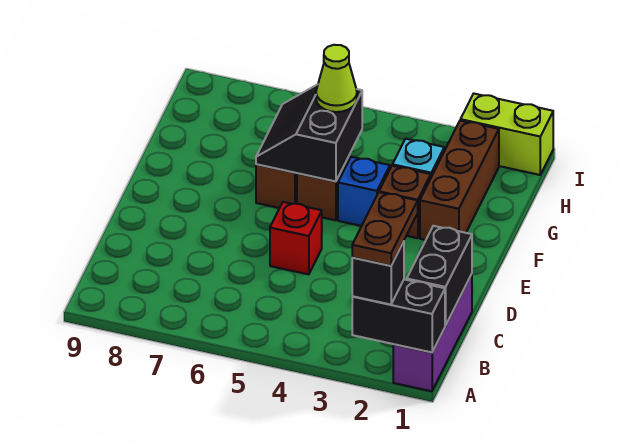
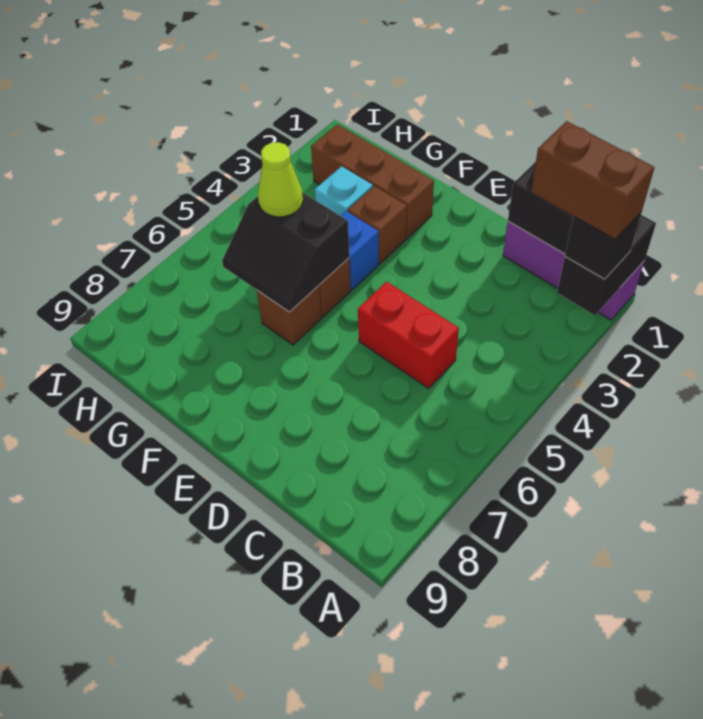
brown plate A2:B2 level 4 -> brown brick A2:B2 level 4
red brick D5 level 1 -> red brick C5:D5 level 1
lime brick I1:I2 level 1 -> none

